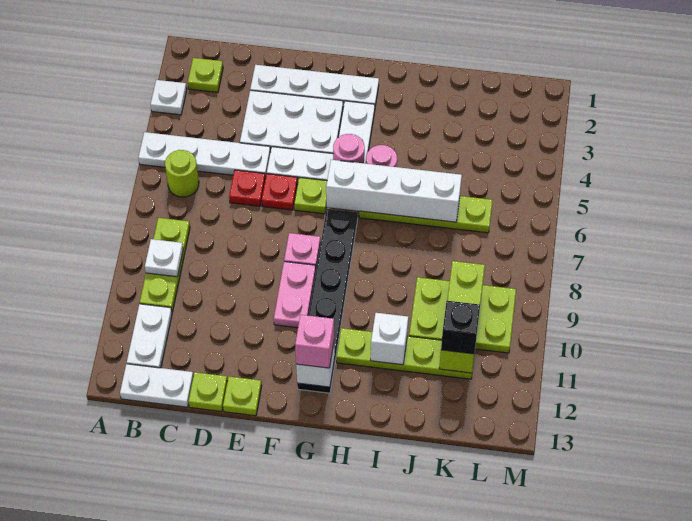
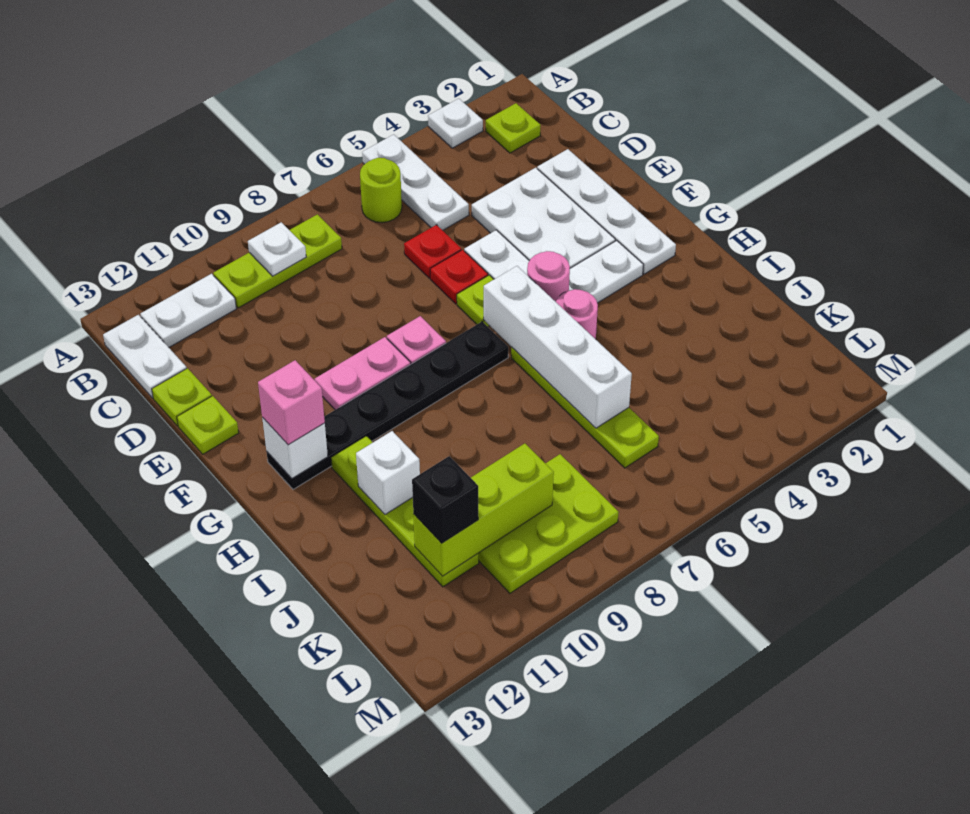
white plate A5:D5 level 1 -> white plate A5:C5 level 1
lime plate J9:L10 level 1 -> lime plate K8:L10 level 1

